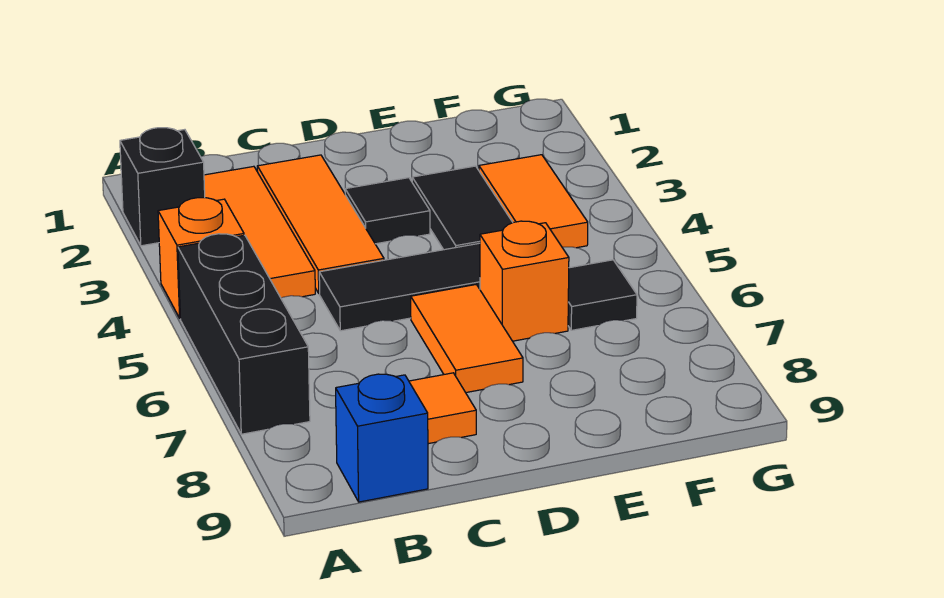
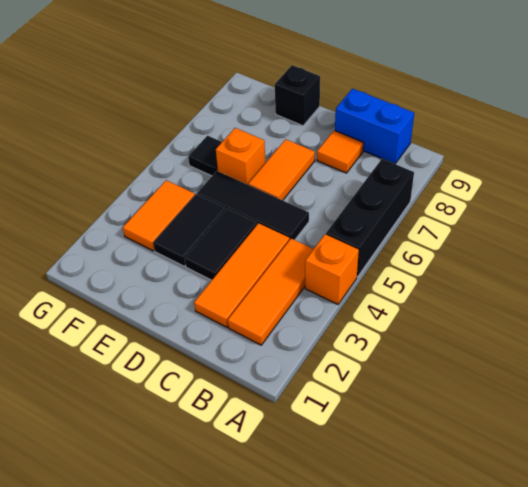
black brick A2 level 1 -> black brick E9 level 1
blue brick B9 level 1 -> blue brick B9:C9 level 1
black tile D3 level 1 -> black tile D3:D4 level 1

